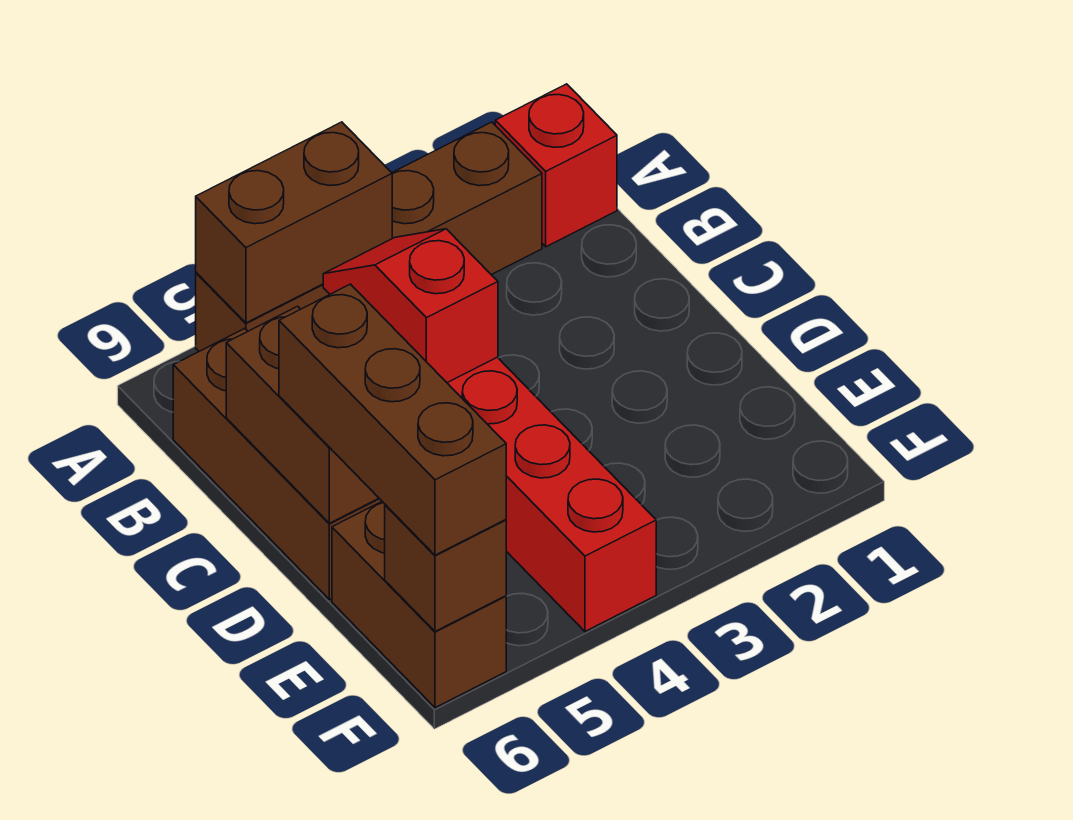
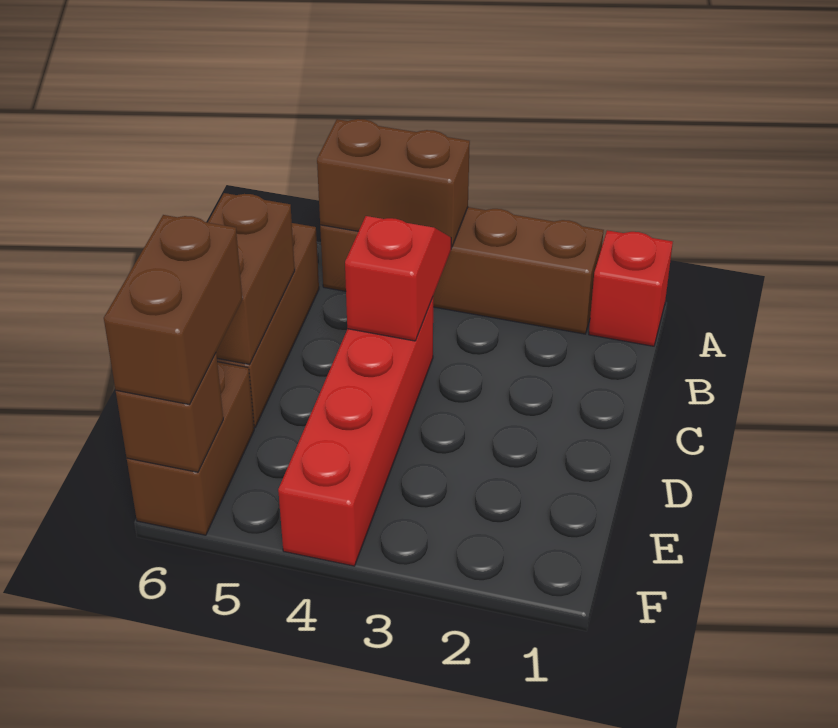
brown brick D6:F6 level 3 -> brown brick E6:F6 level 3

